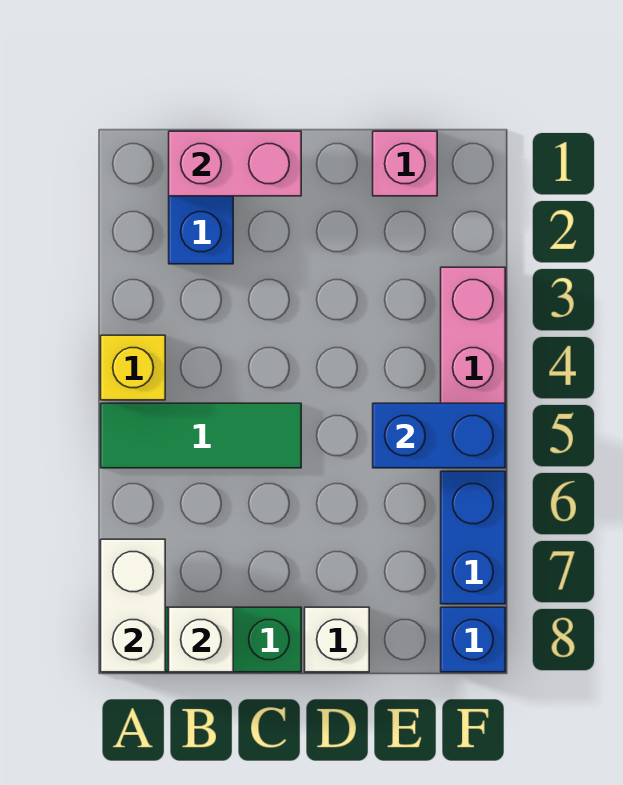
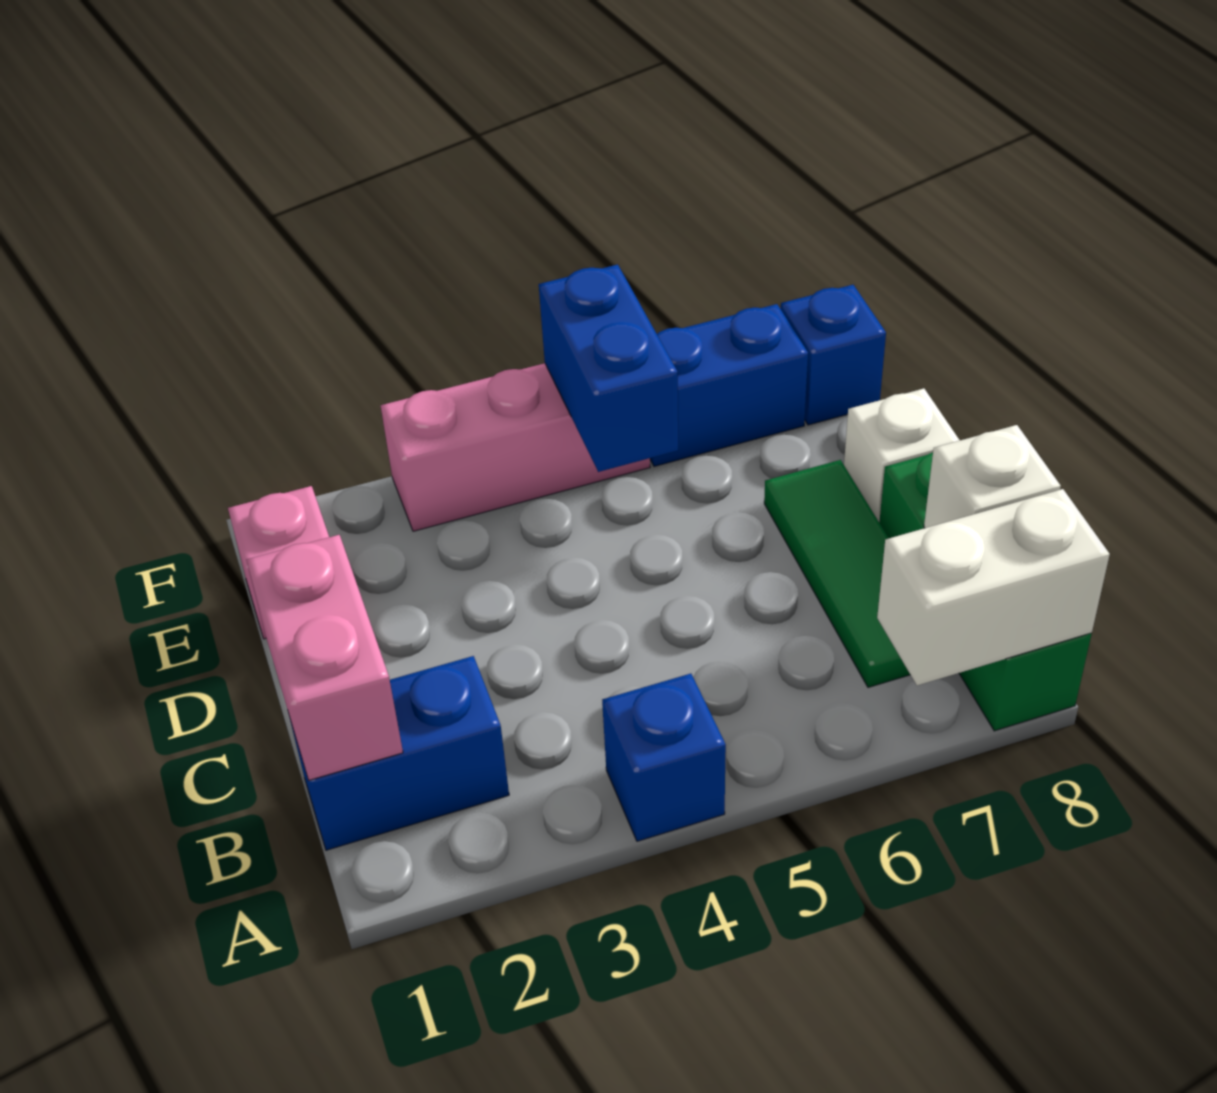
yellow brick A4 level 1 -> blue brick A4 level 1
green tile A5:C5 level 1 -> green tile B7:D7 level 1

